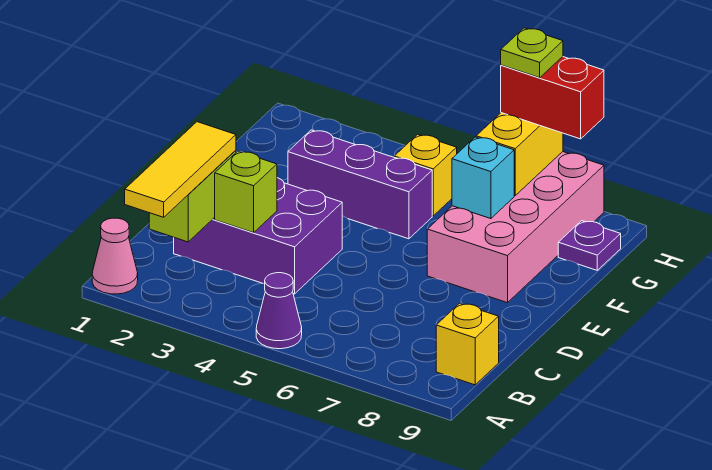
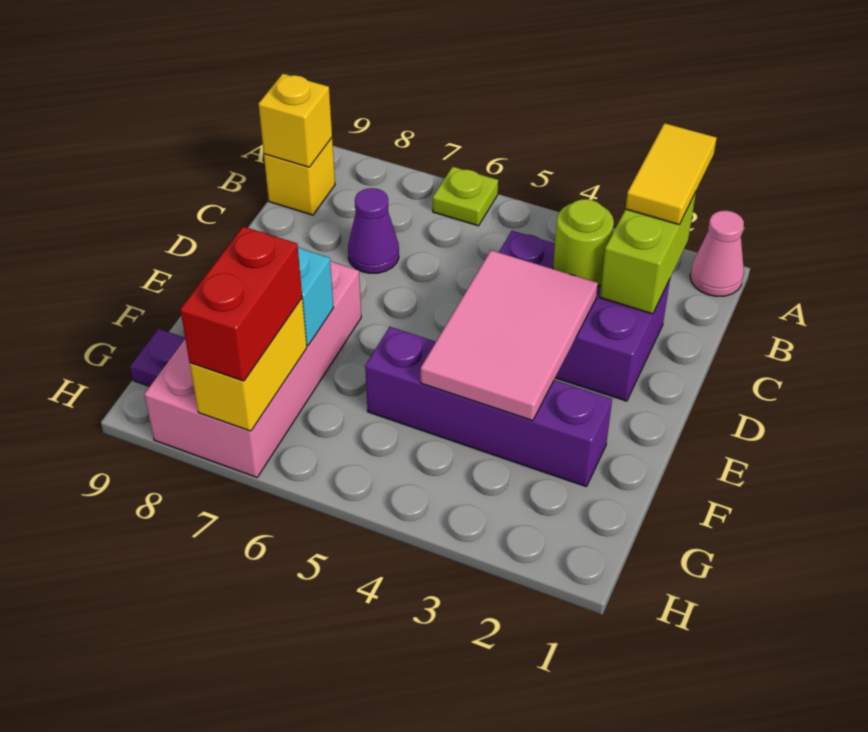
yellow tile A2:C2 level 3 -> yellow tile A2:B2 level 3
purple cone A5 level 1 -> purple cone C7 level 1
lime brick C3 level 2 -> lime round brick C3 level 2
none -> pink tile D3:F4 level 2
purple brick F3:F5 level 1 -> purple brick F2:F5 level 1
yellow brick G5 level 1 -> yellow brick B9 level 2
red brick H7:H8 level 3 -> red brick G7:H7 level 3
lime plate H7 level 4 -> lime plate A6 level 1

